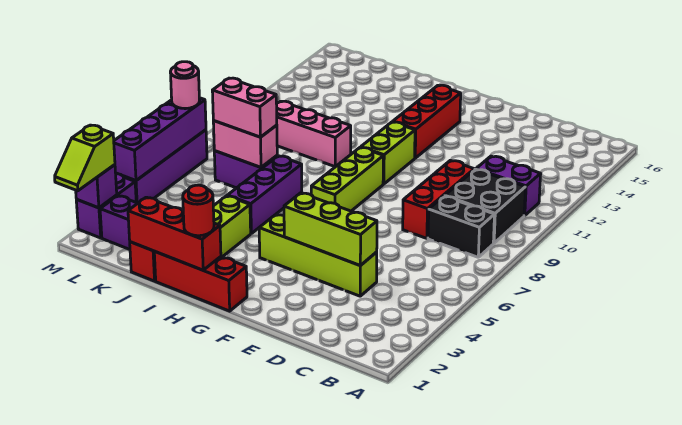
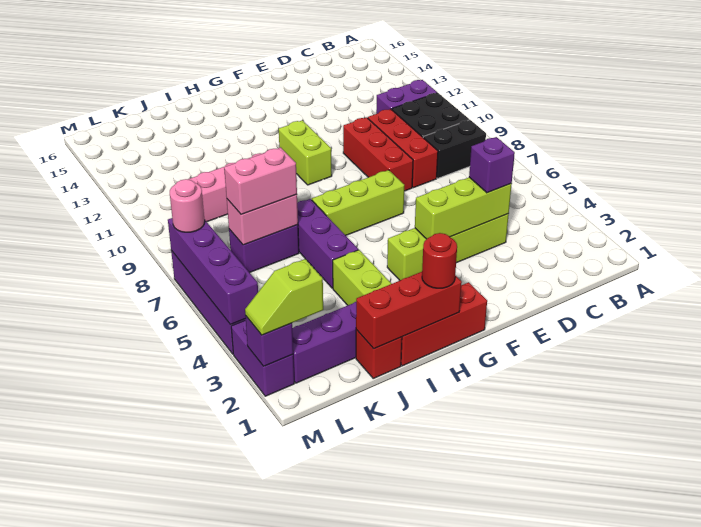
none -> purple brick D4 level 3
lime brick G7:G9 level 1 -> lime brick F7:H7 level 1
red brick G12:G14 level 1 -> red brick E8:E10 level 1
lime slope M1:M2 level 3 top 2 -> lime slope L2:M2 level 3 top L

